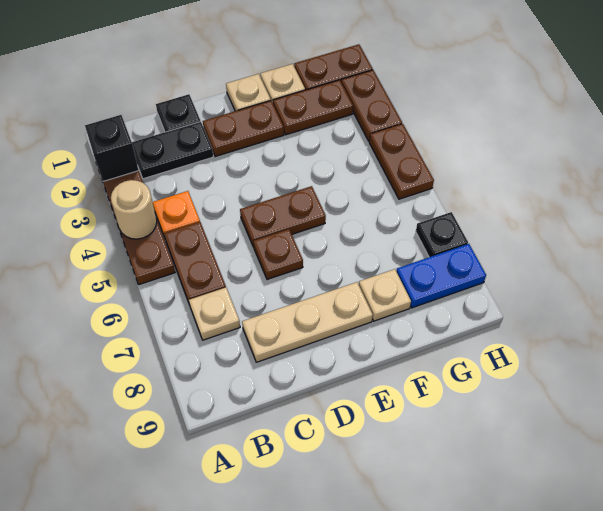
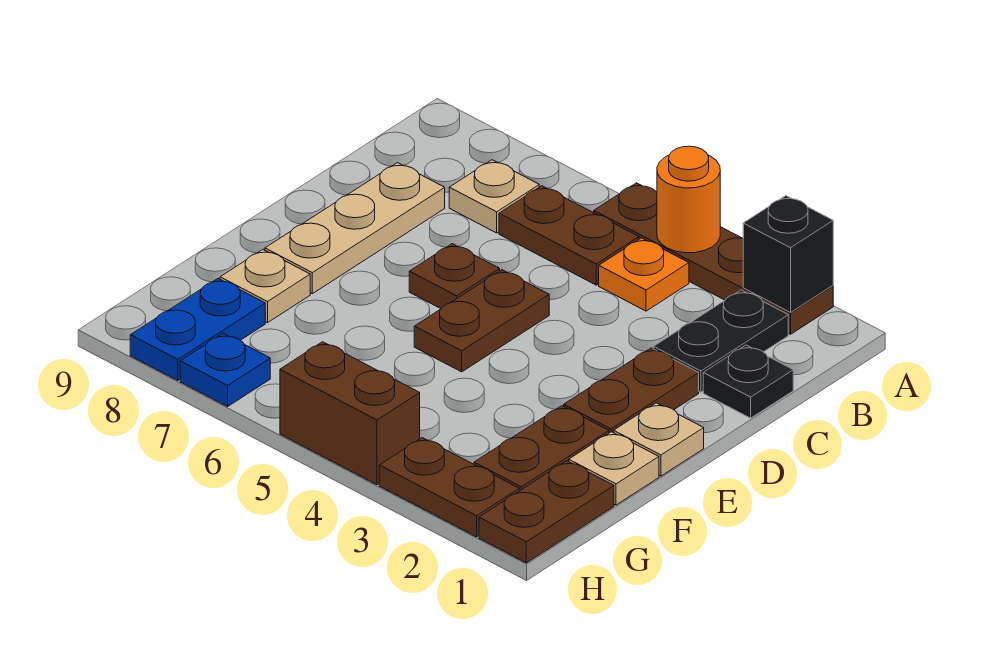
tan round brick A4 level 2 -> orange round brick A4 level 2
brown plate H4:H5 level 1 -> brown brick H4:H5 level 1
black plate H7 level 1 -> blue plate H7 level 1

